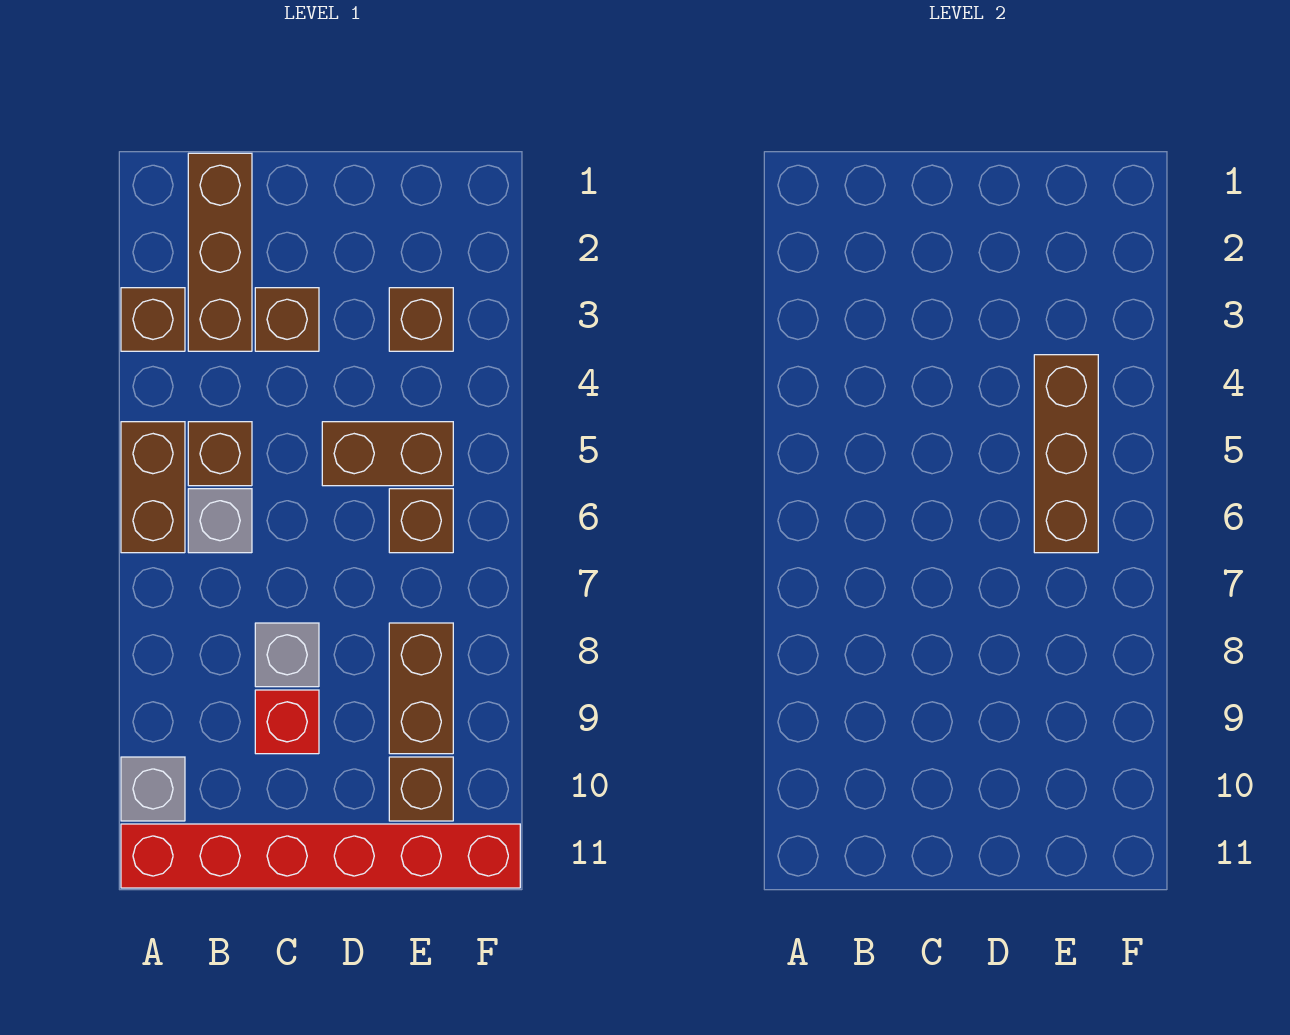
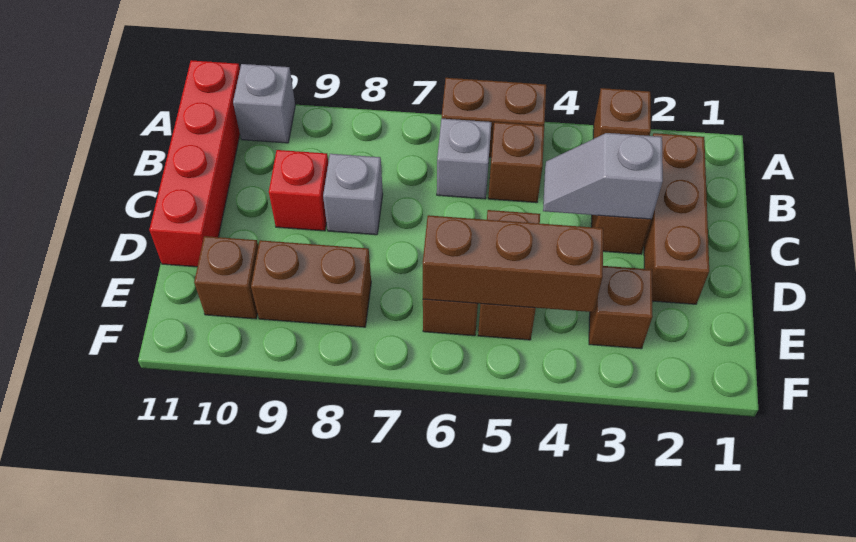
red brick A11:F11 level 1 -> red brick A11:D11 level 1
brown brick B1:B3 level 1 -> brown brick B2:D2 level 1
none -> grey slope C3:C4 level 2 top 3

